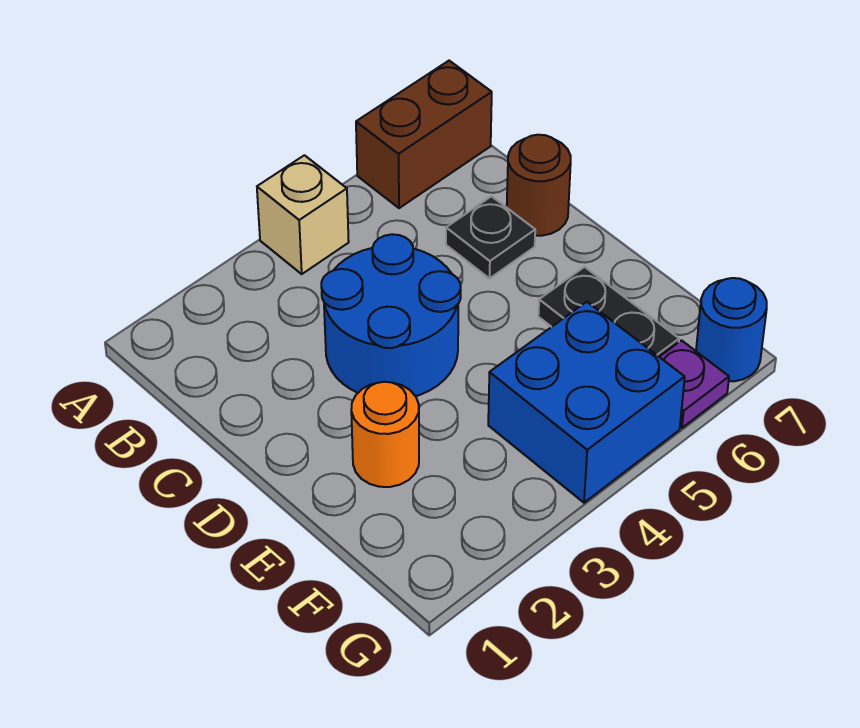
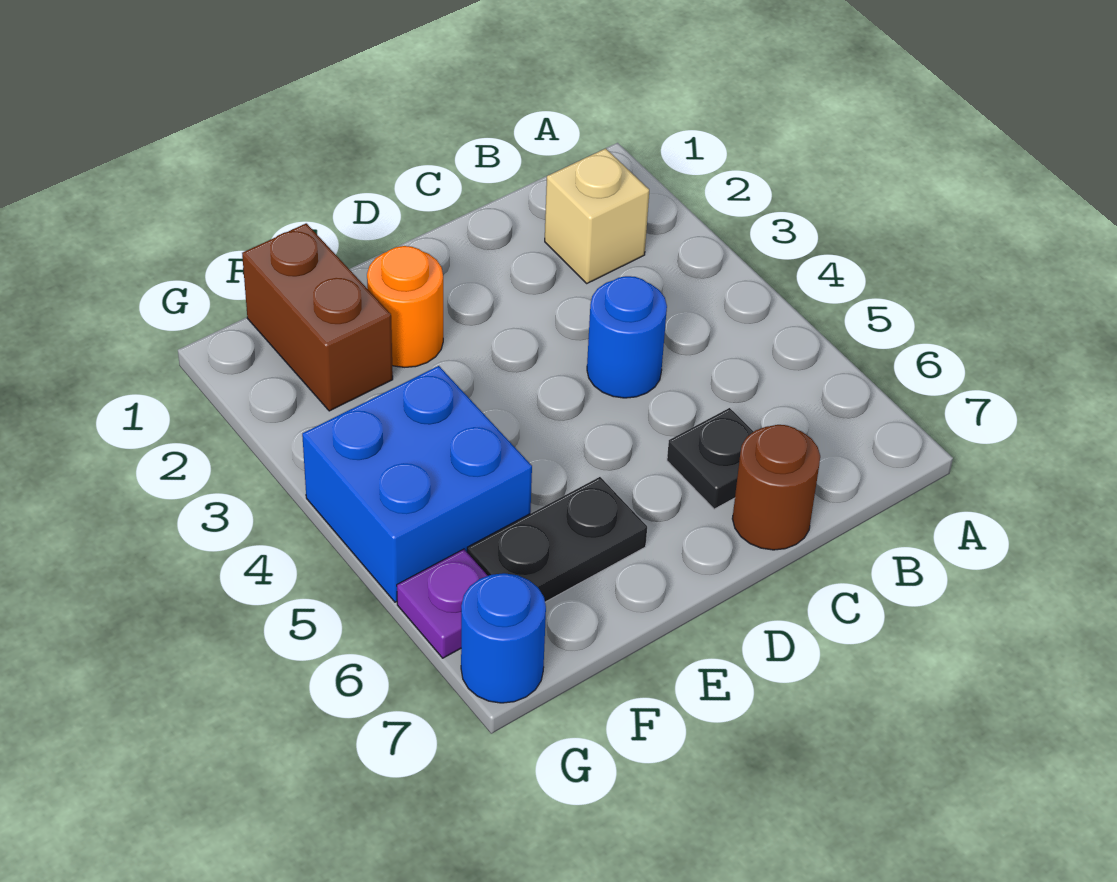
tan brick A4 level 1 -> tan brick B2 level 1
brown brick A6:A7 level 1 -> brown brick F1:F2 level 1
blue round brick C3:D4 level 1 -> blue round brick C4 level 1

